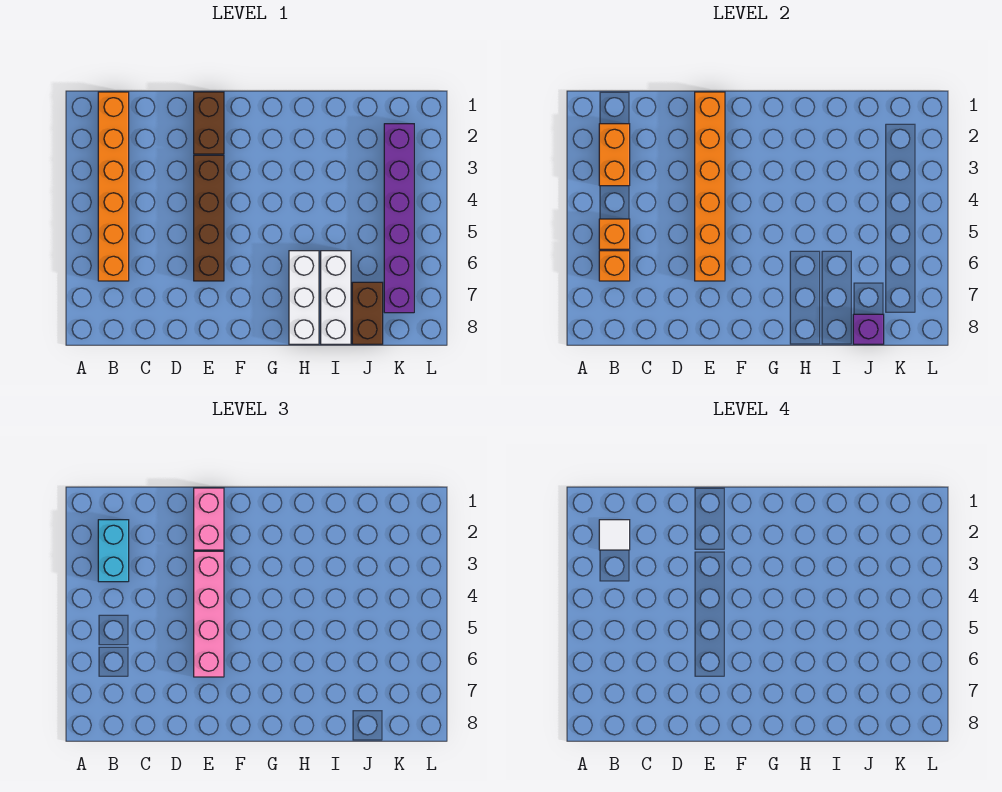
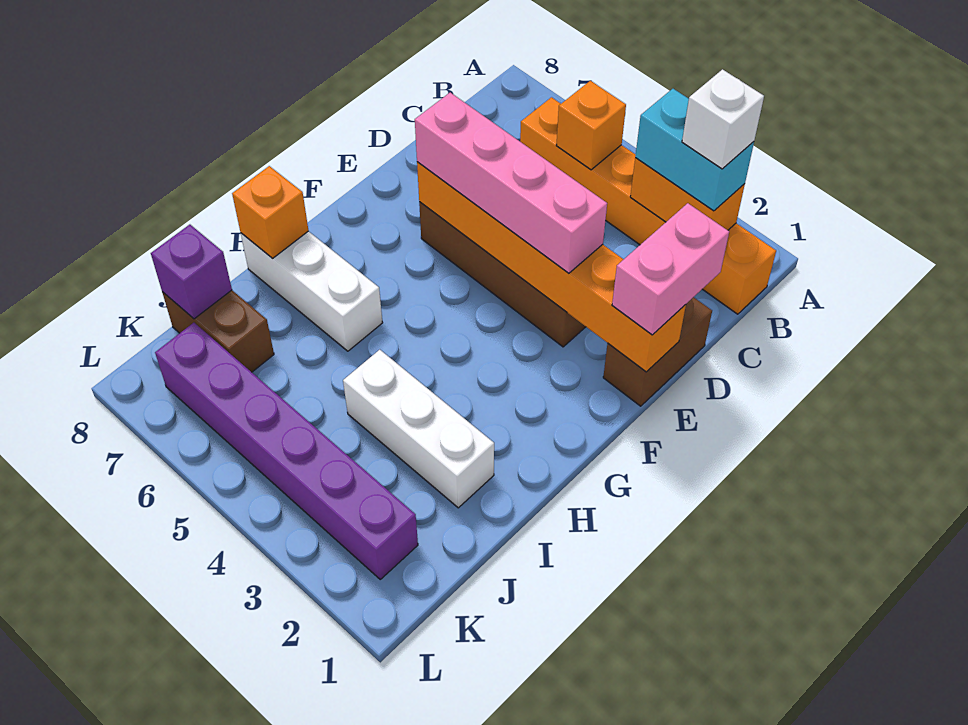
white tile B2 level 4 -> white brick B2 level 4
orange brick B6 level 2 -> orange brick H8 level 2
brown brick E1:E2 level 1 -> brown brick D1:E1 level 1
pink brick E1:E2 level 3 -> pink brick D1:E1 level 3
white brick I6:I8 level 1 -> white brick I2:I4 level 1

